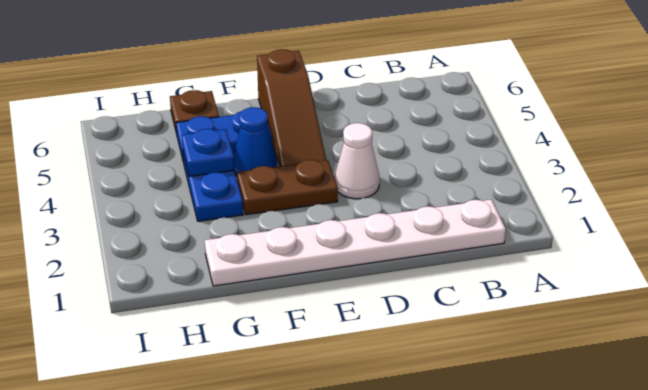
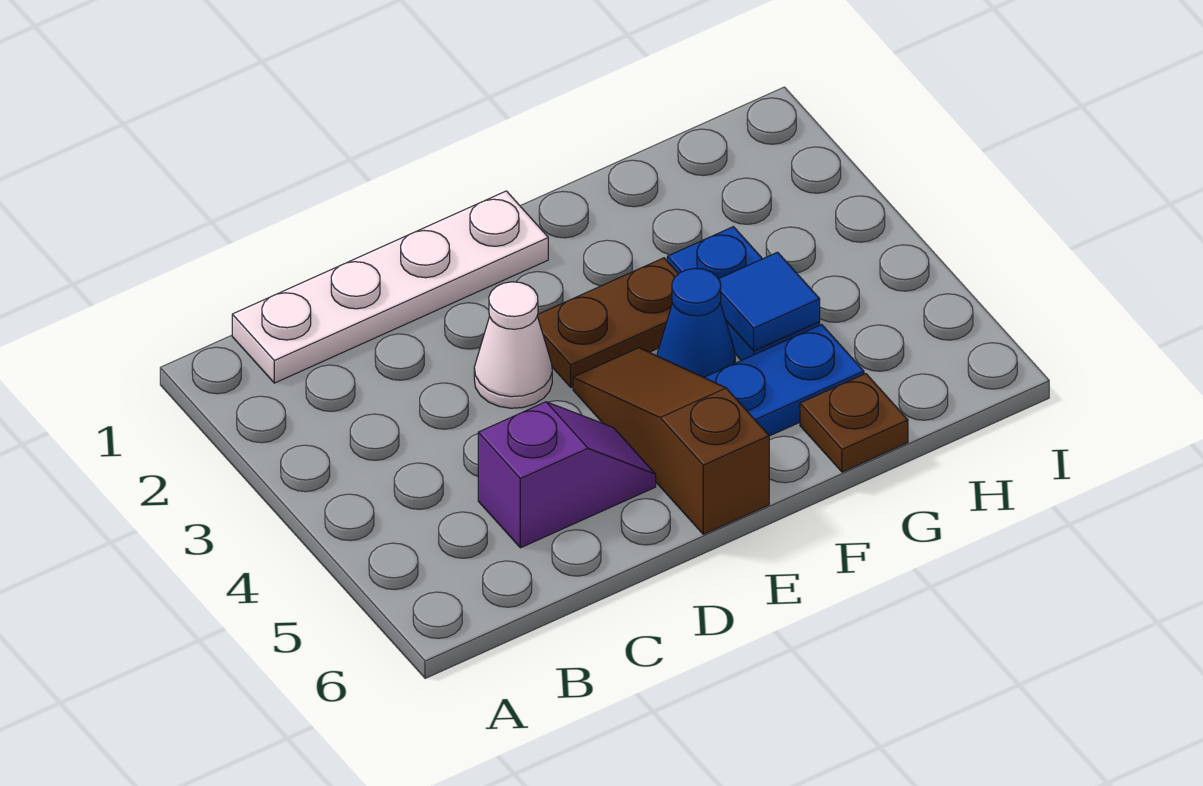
white plate B1:G1 level 1 -> white plate B1:E1 level 1
none -> purple slope C5:D5 level 1 top C
blue plate G4 level 2 -> blue tile G4 level 2

